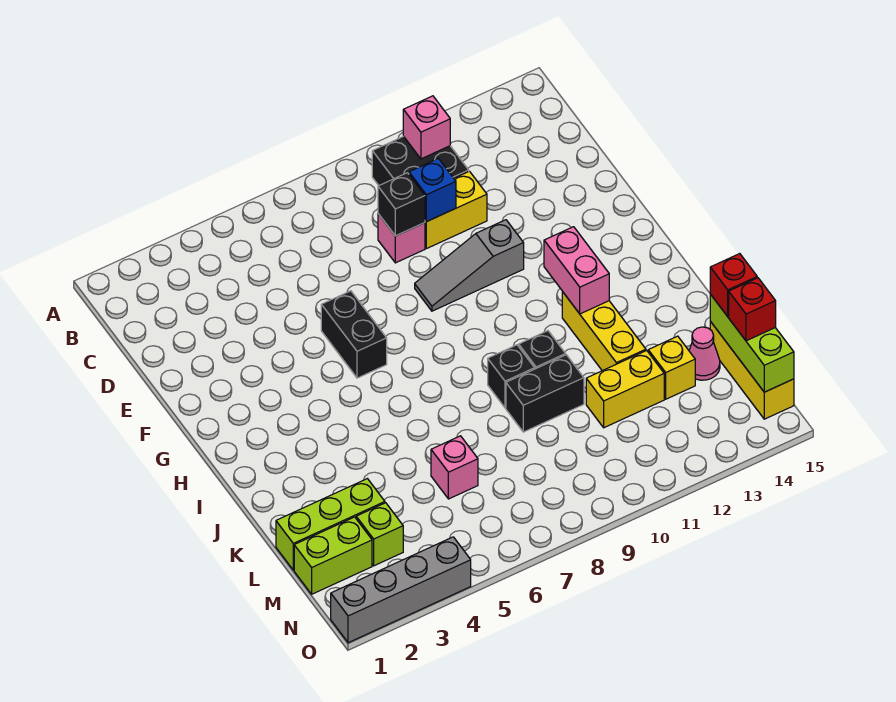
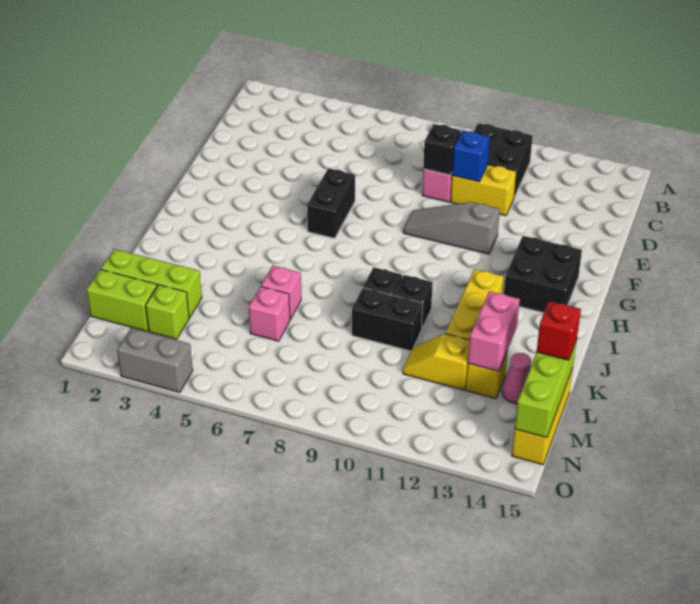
pink brick B11 level 2 -> pink brick K6 level 1
none -> black brick G13:H14 level 1
pink brick H12:I12 level 2 -> pink brick K13:L13 level 2
yellow brick L11:L12 level 1 -> yellow slope L11:L12 level 1 top 12
red brick M15 level 3 -> none
grey brick O1:O4 level 1 -> grey brick O3:O4 level 1

